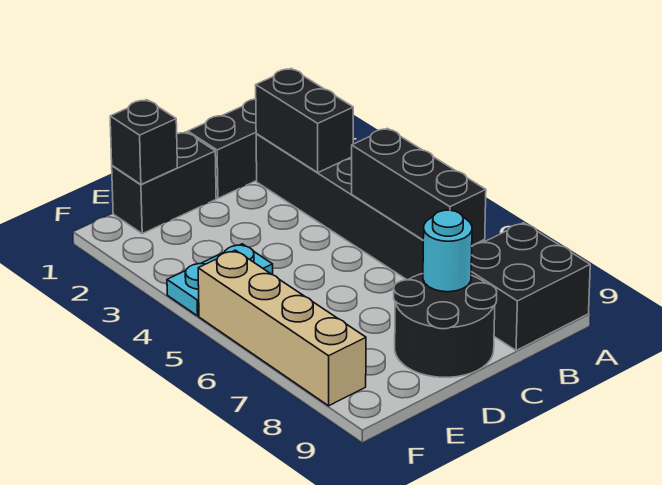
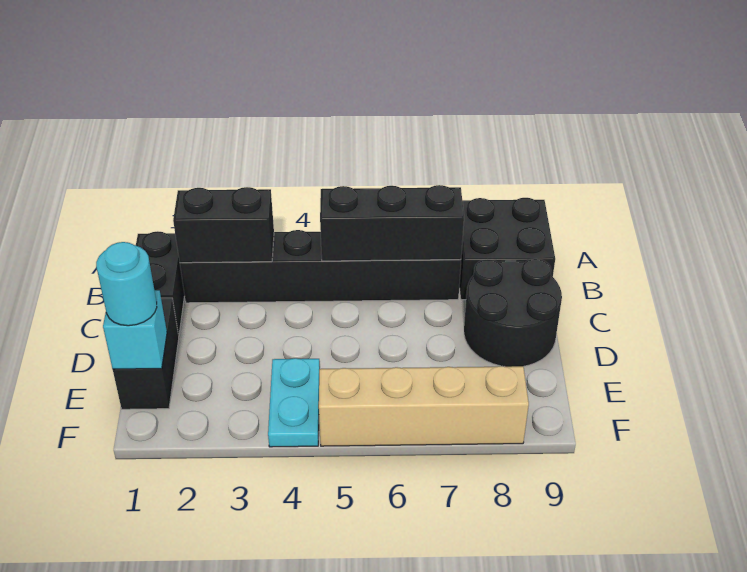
cyan round brick C8 level 2 -> cyan round brick E1 level 3
black brick E1 level 2 -> cyan brick E1 level 2

